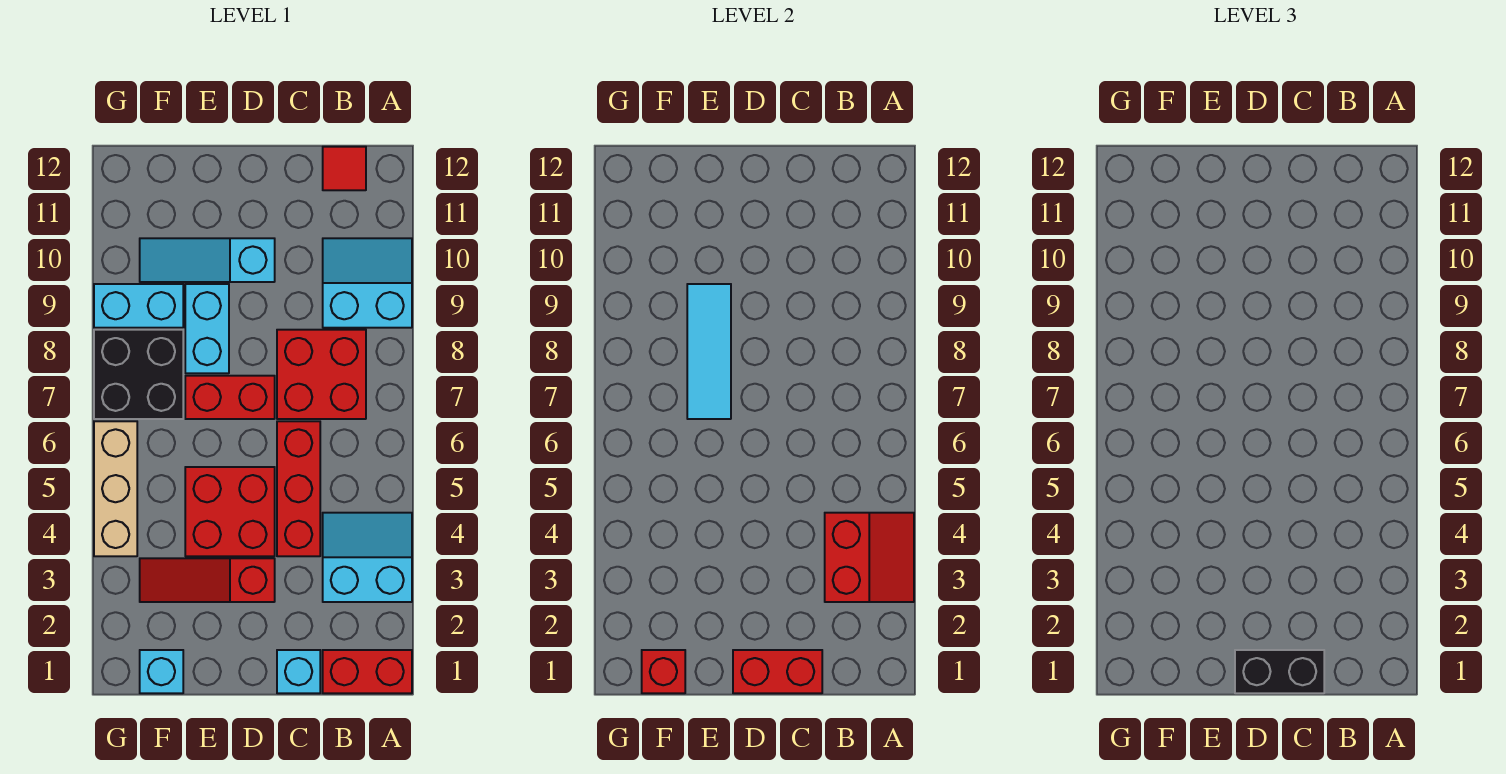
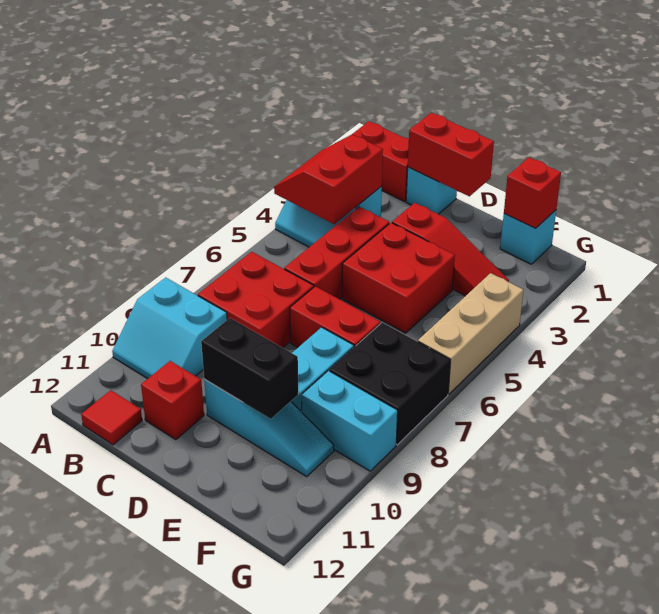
black brick C1:D1 level 3 -> black brick D10:E10 level 2
none -> red brick C11 level 1
cyan tile E7:E9 level 2 -> none

